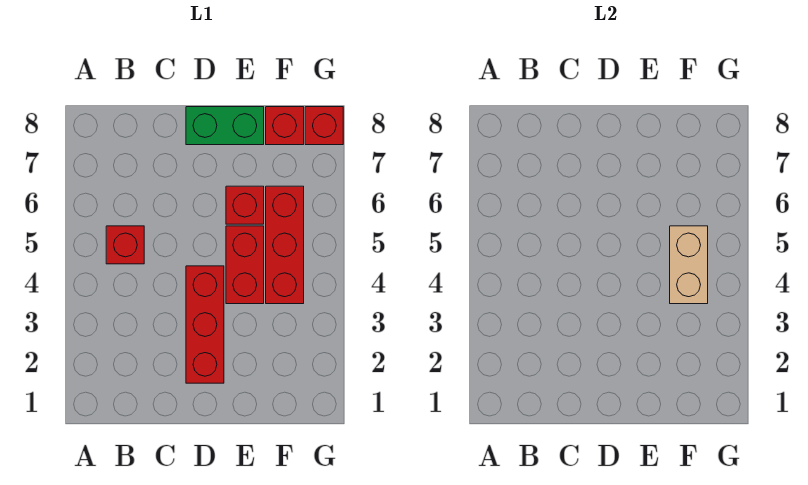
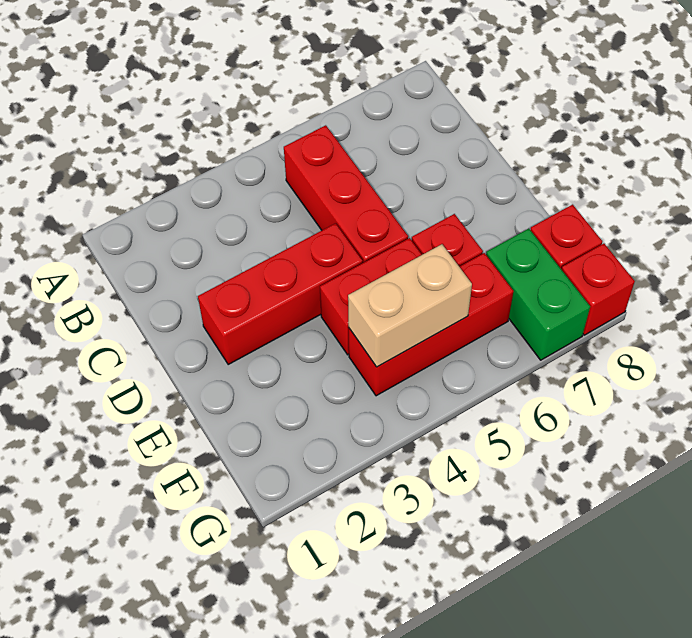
red brick B5 level 1 -> red brick B5:D5 level 1
green brick D8:E8 level 1 -> green brick F7:G7 level 1

